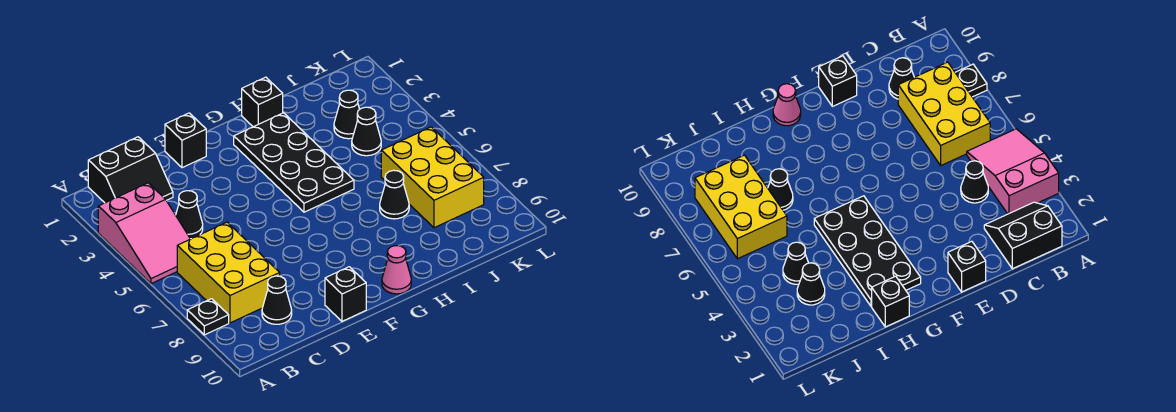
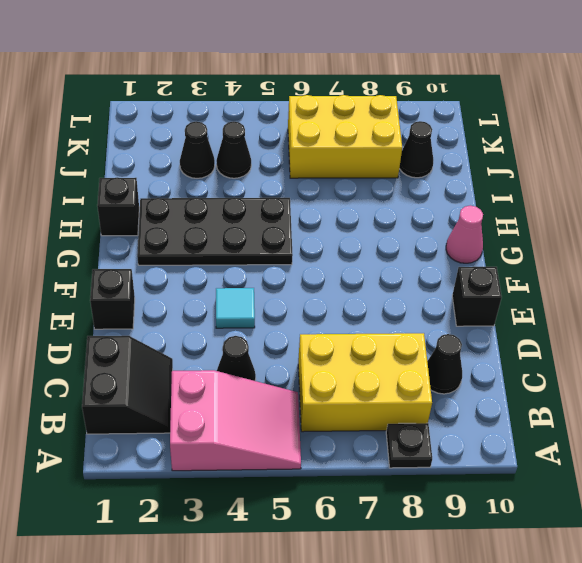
none -> cyan tile E4 level 1
black cone I7 level 1 -> black cone J9 level 1

